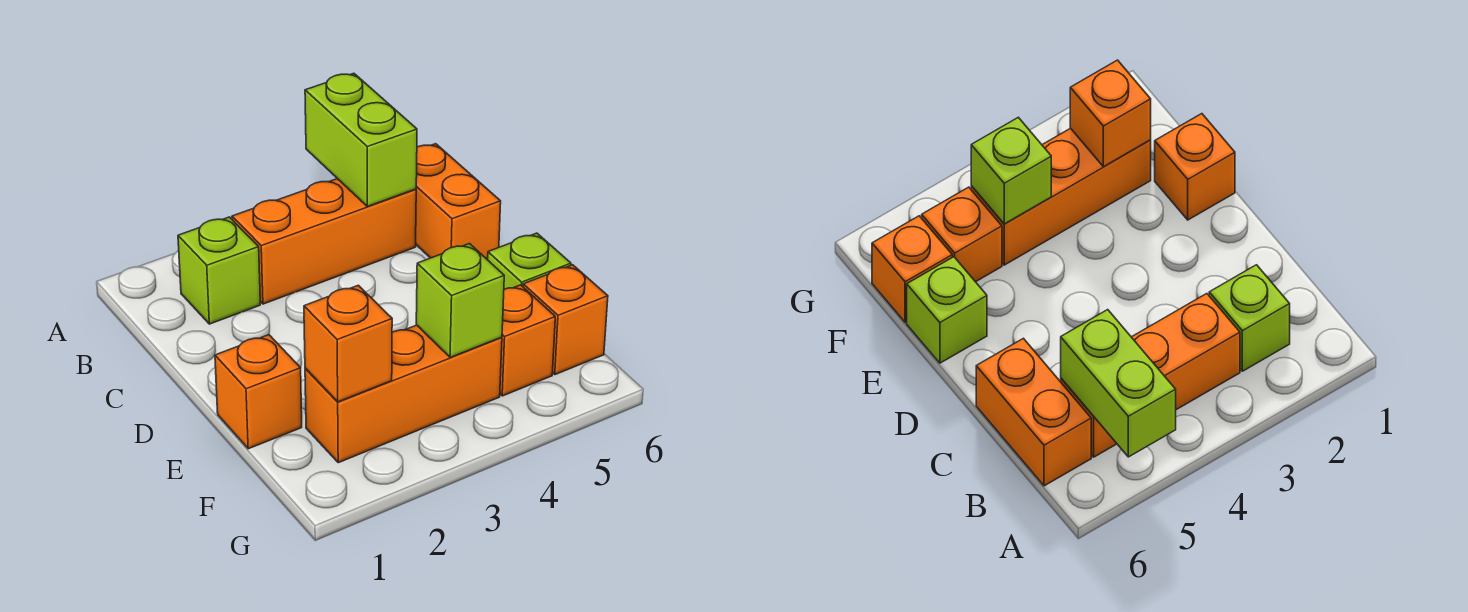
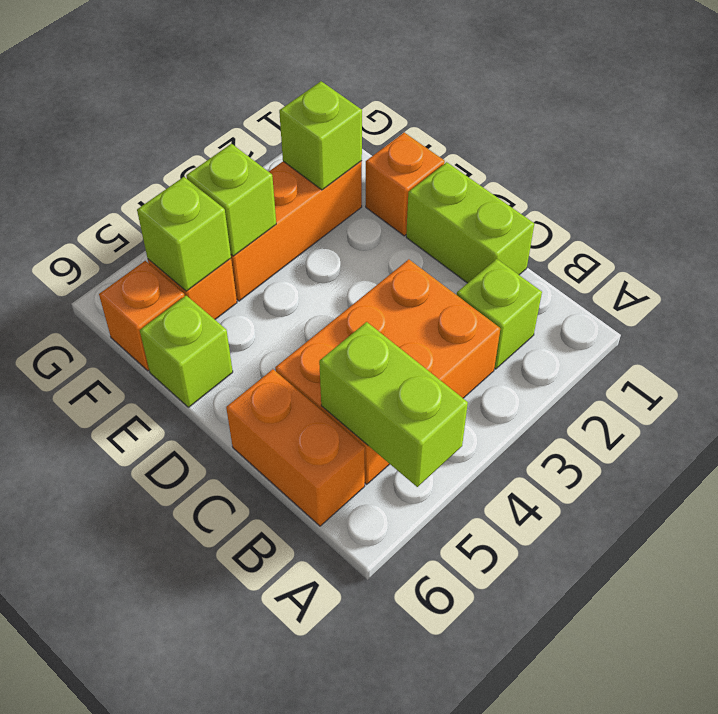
orange brick B3:B5 level 1 -> orange brick B3:C5 level 1
none -> lime brick C1:D1 level 1
orange brick F2 level 2 -> lime brick F2 level 2
none -> lime brick F5 level 2

